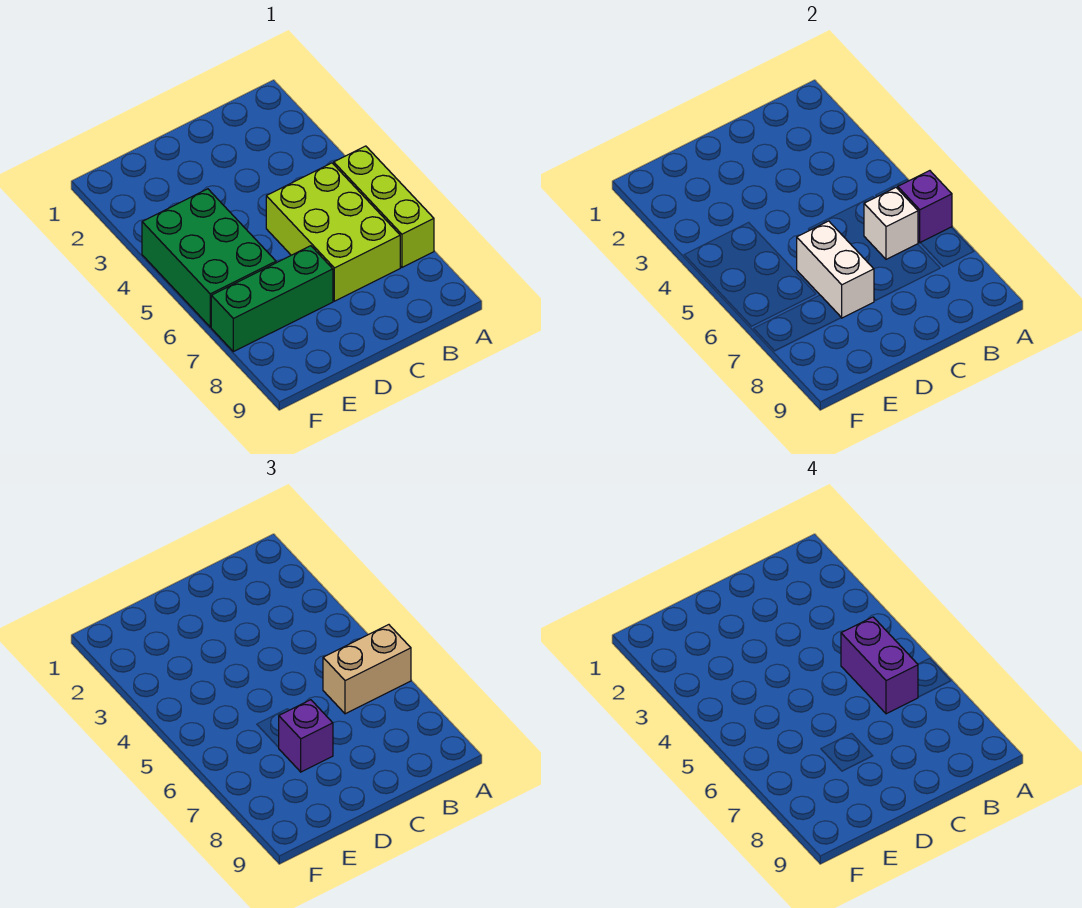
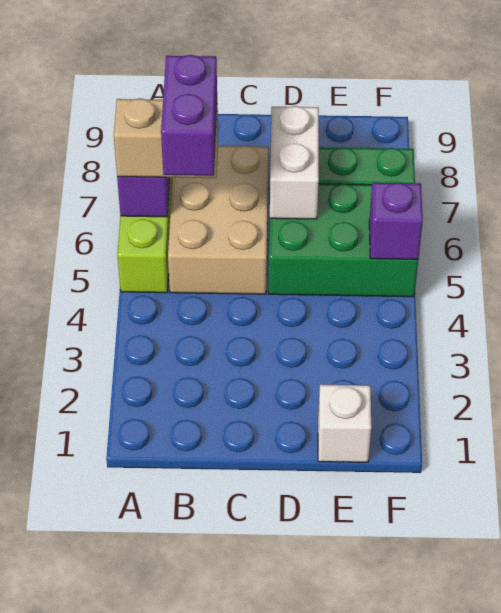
lime brick B5:C7 level 1 -> tan brick B5:C7 level 1
white brick B6 level 2 -> white brick E1 level 1
purple brick D7 level 3 -> purple brick F5 level 2
green brick E4:F6 level 1 -> green brick D5:F6 level 1

